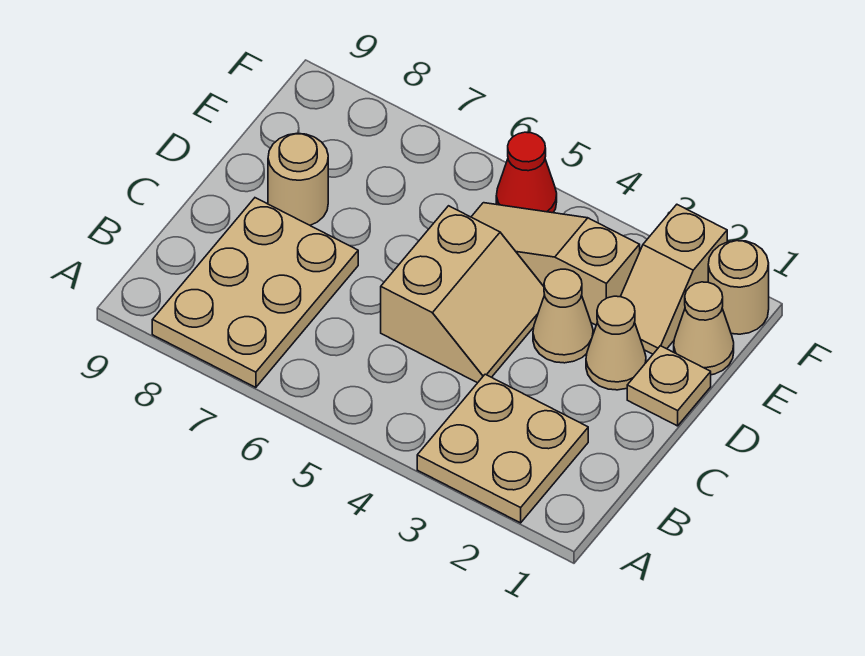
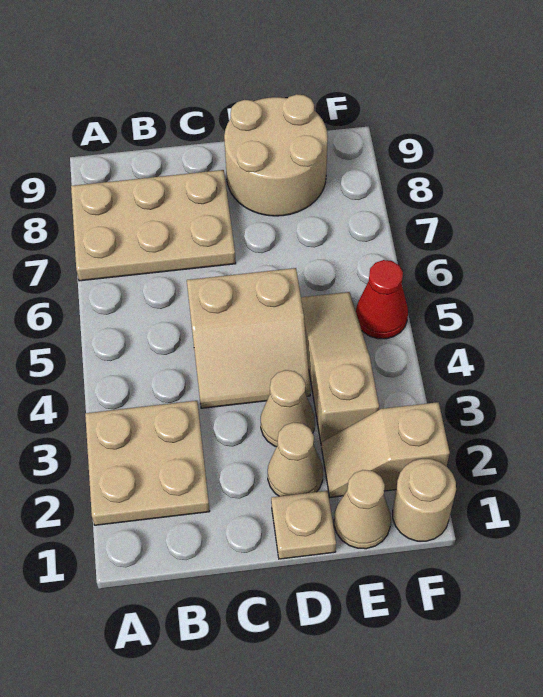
tan round brick D8 level 1 -> tan round brick D8:E9 level 1

